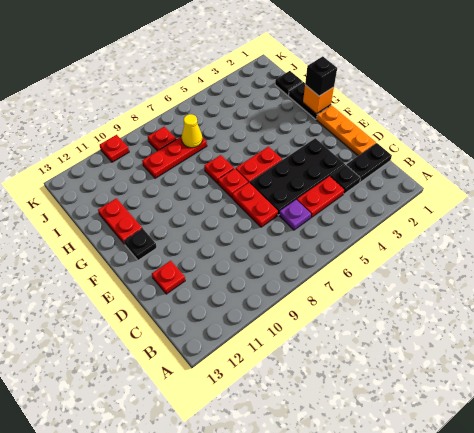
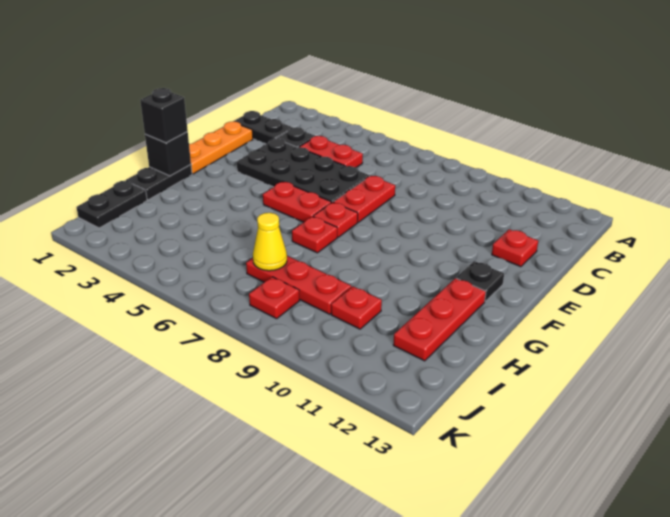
purple plate C6 level 1 -> none
orange brick G1 level 2 -> black brick G1 level 2
red plate G12:H12 level 1 -> red plate G12:I12 level 1
black plate I1 level 1 -> black plate I1:J1 level 1
red plate K10 level 1 -> red plate I10 level 1

